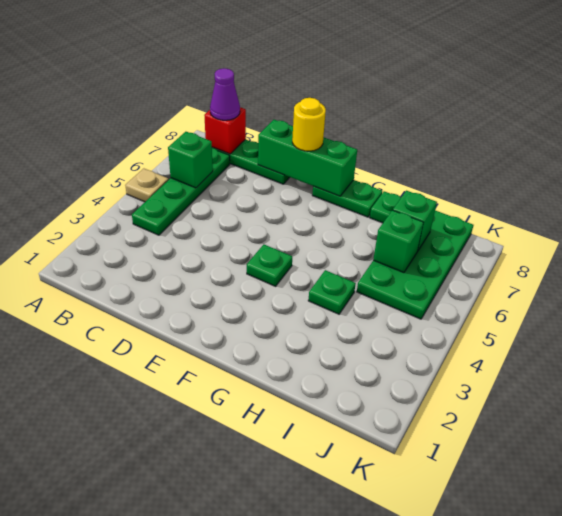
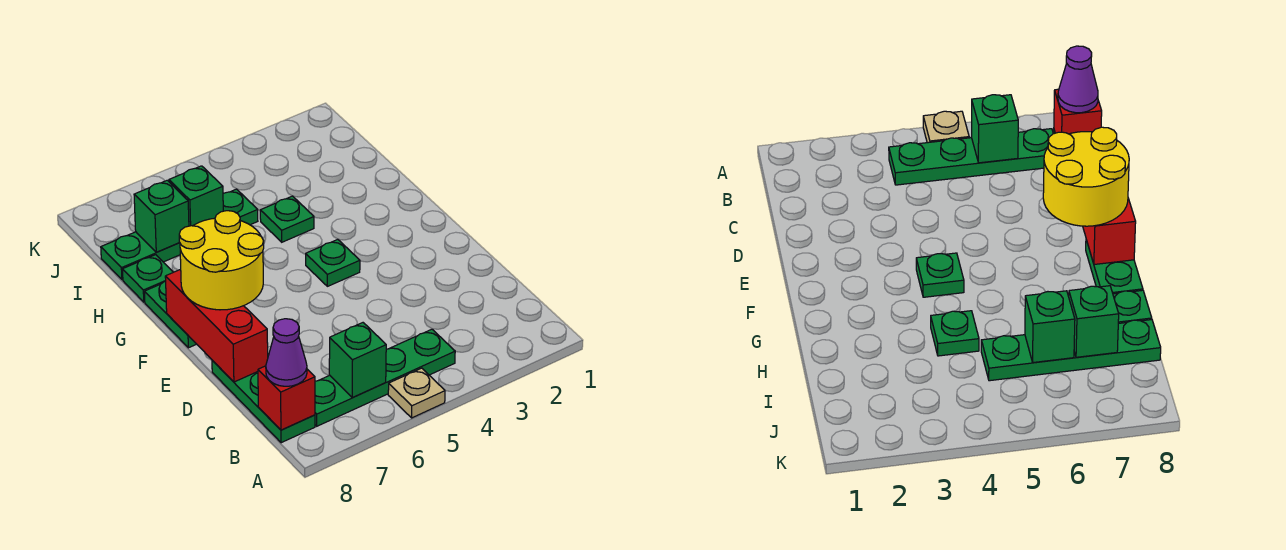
green brick D8:F8 level 2 -> red brick D8:F8 level 2
yellow round brick E8 level 3 -> yellow round brick E7:F8 level 3
green plate I5:J8 level 1 -> green plate I5:I8 level 1

